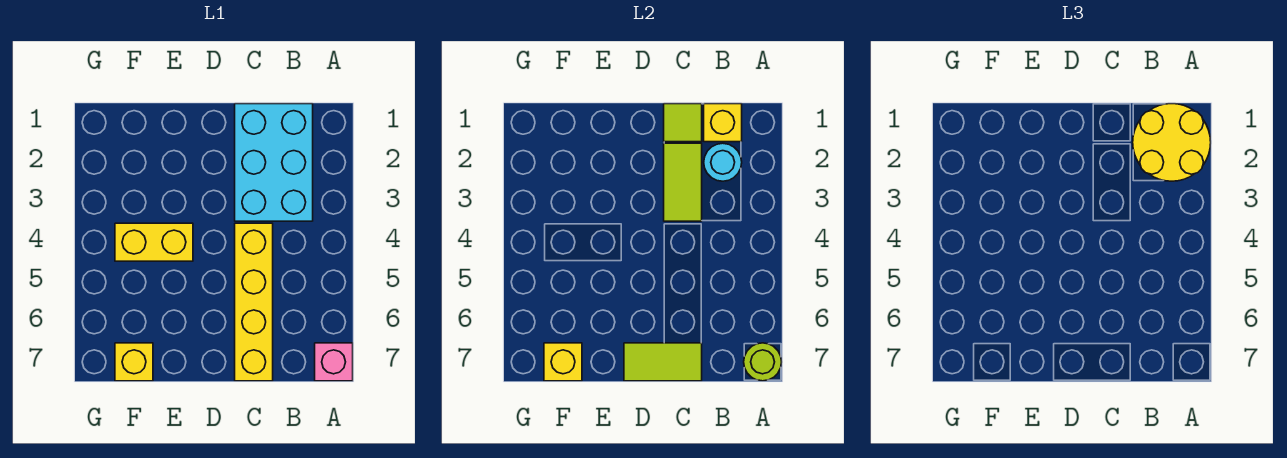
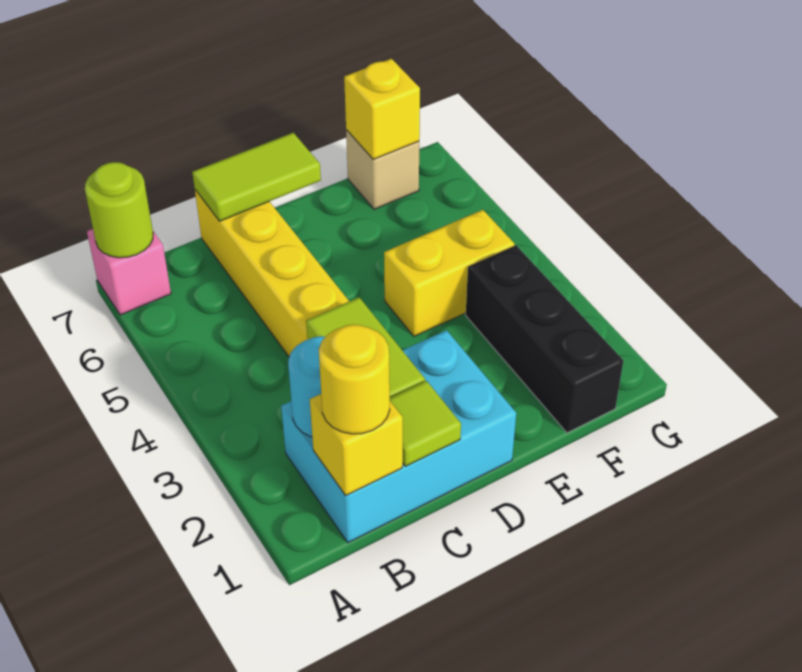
yellow round brick A1:B2 level 3 -> yellow round brick B1 level 3
cyan brick B1:C3 level 1 -> cyan brick B1:D2 level 1
none -> black brick F1:F3 level 1
yellow brick F7 level 1 -> tan brick F7 level 1

